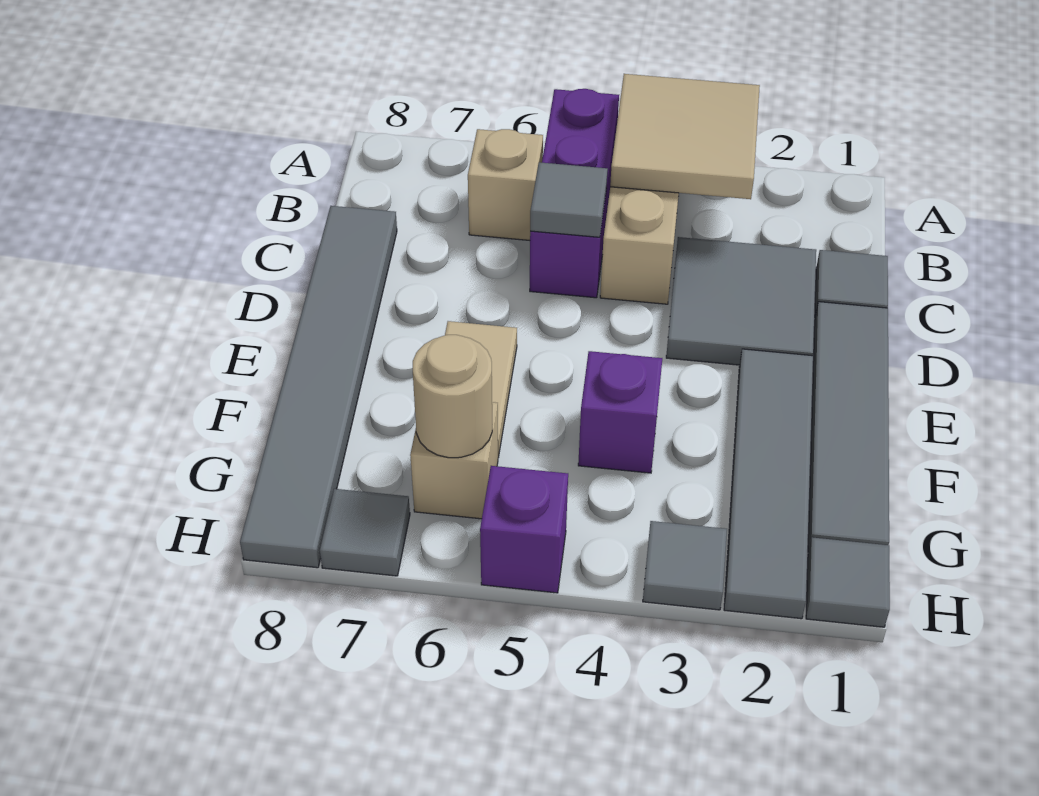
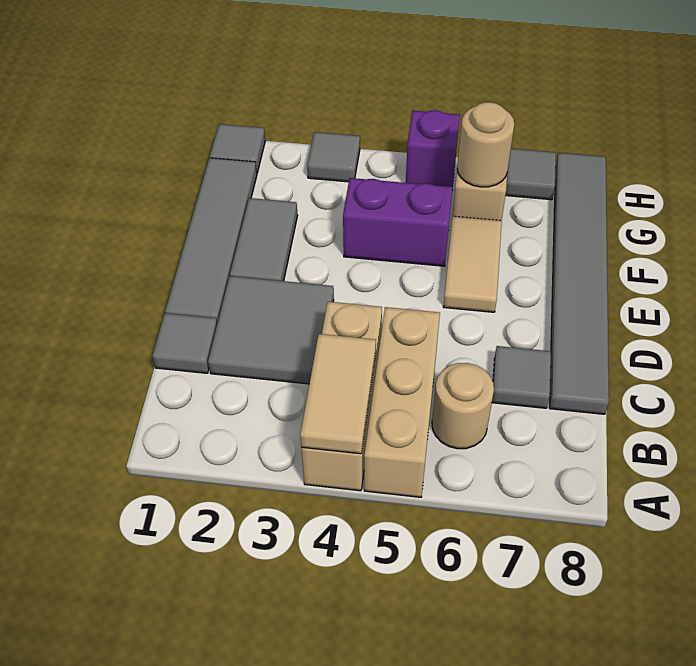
tan tile A3:B4 level 2 -> tan tile A4:B4 level 2
purple brick A5:C5 level 1 -> tan brick A5:C5 level 1
tan brick B6 level 1 -> tan round brick B6 level 1
grey tile C5 level 2 -> grey tile C7 level 1
grey tile E2:H2 level 1 -> grey tile E2:F2 level 1
purple brick F4 level 1 -> purple brick F4:F5 level 1

